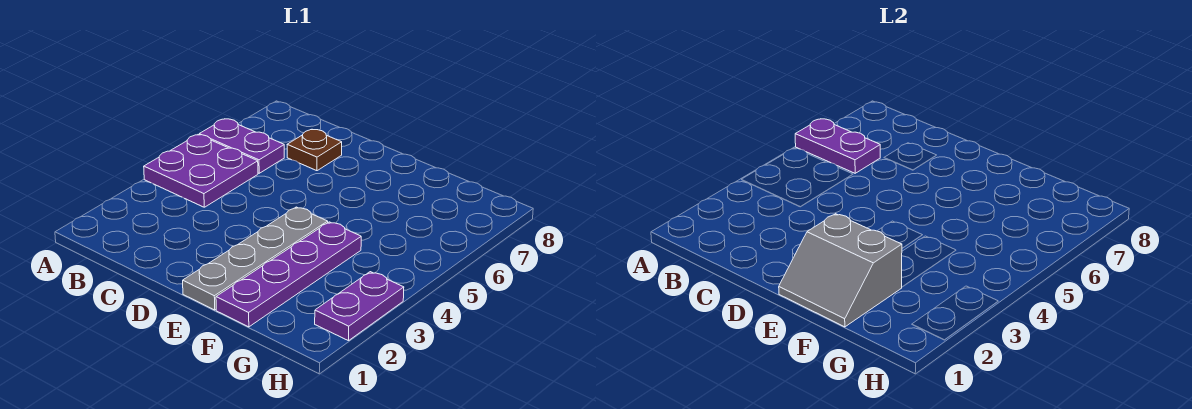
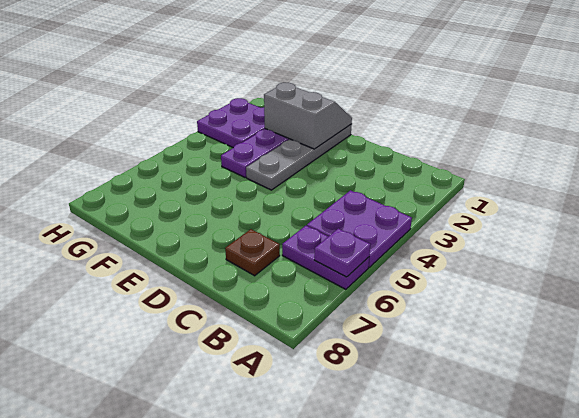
purple plate A6:B6 level 2 -> purple plate A6 level 2
purple plate H2:H3 level 1 -> purple plate G2:H3 level 1

